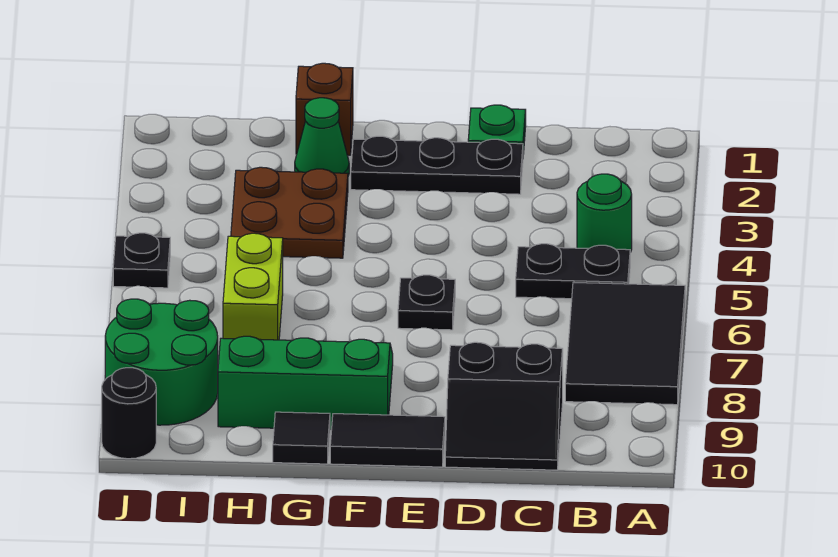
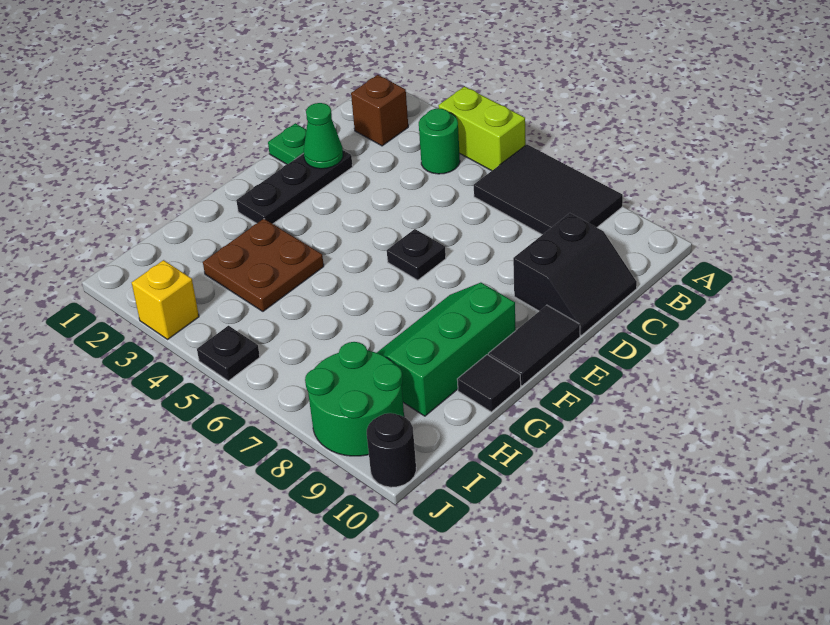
black plate B5:C5 level 1 -> none
brown brick G1 level 1 -> brown brick B2 level 1
green cone G2 level 1 -> green cone D2 level 2
lime brick H6:H7 level 1 -> lime brick A4:A5 level 1
none -> yellow brick J3 level 1

